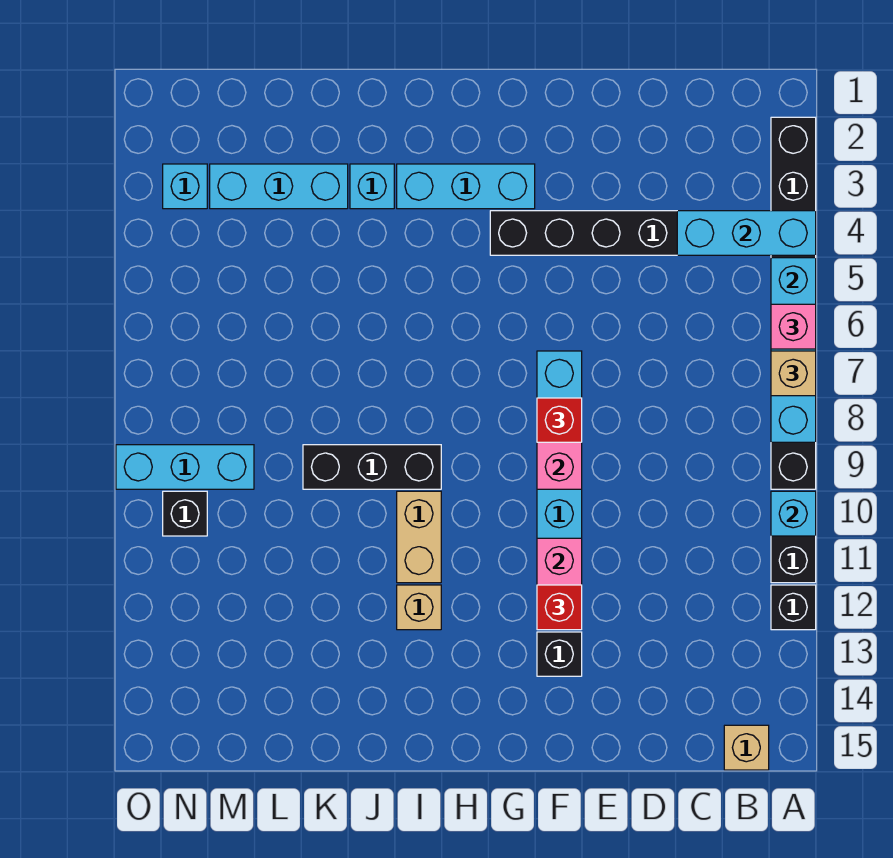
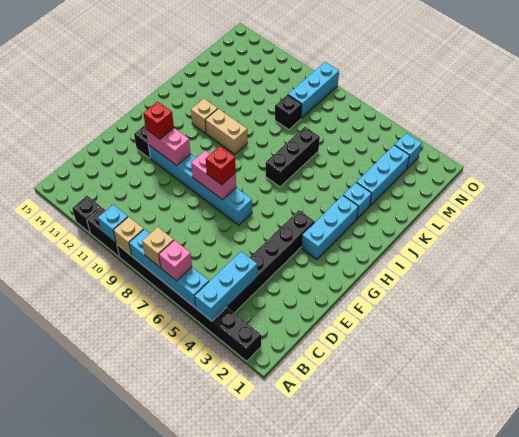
tan brick B15 level 1 -> tan brick A9 level 2
black brick I9:K9 level 1 -> black brick I7:K7 level 1
black brick N10 level 1 -> black brick L9 level 1

